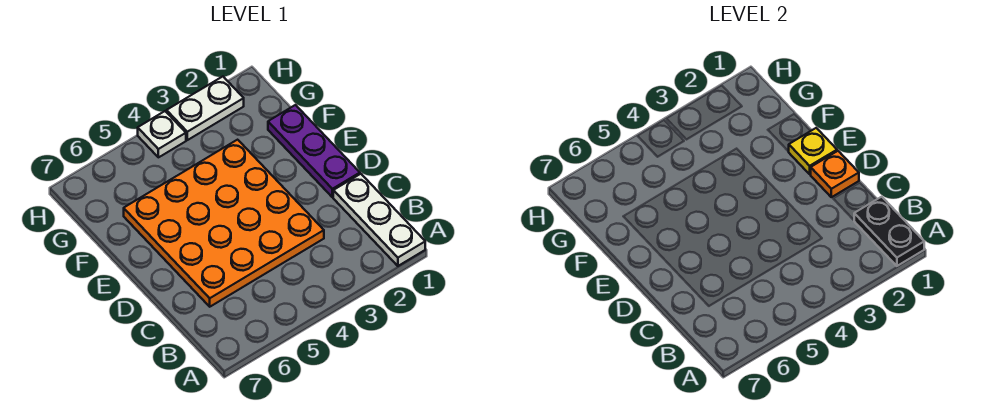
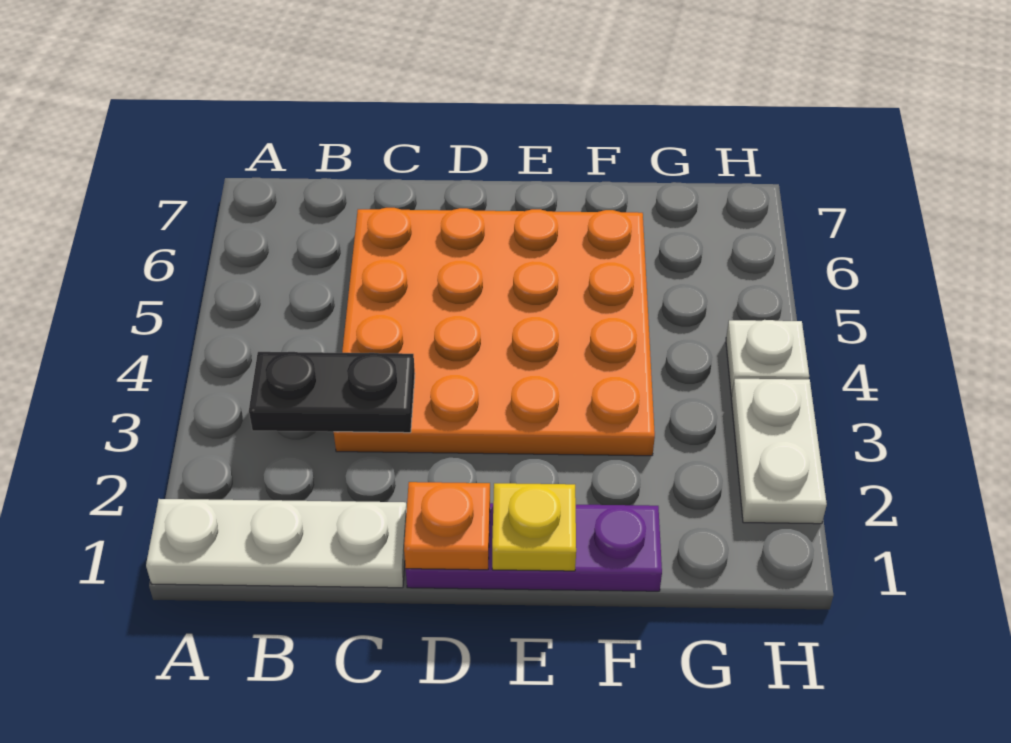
black plate A1:B1 level 2 -> black plate B3:C3 level 2

